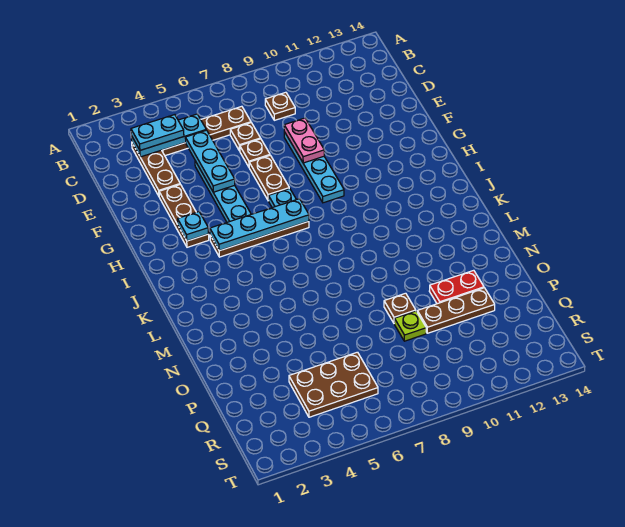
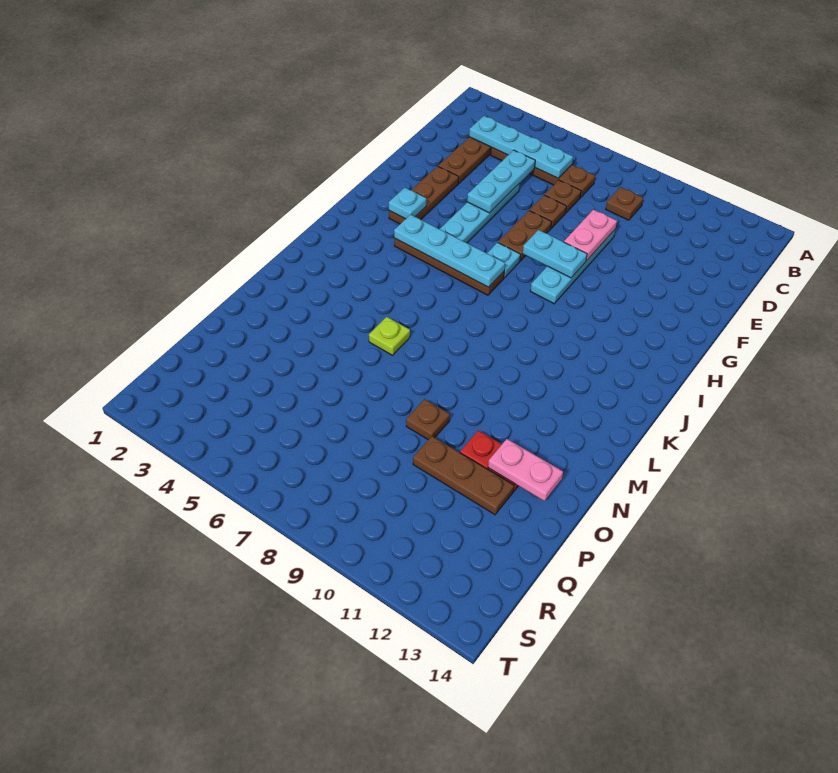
cyan plate C3:C5 level 2 -> cyan plate C3:C6 level 2
cyan plate C3:C4 level 3 -> cyan plate G8:G9 level 2
none -> pink plate O12:O13 level 2
lime plate P9 level 1 -> lime plate M6 level 1
brown plate Q4:R6 level 1 -> none

